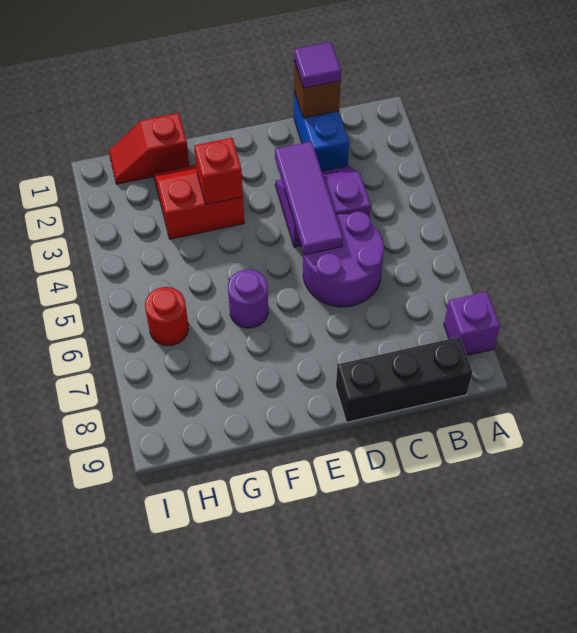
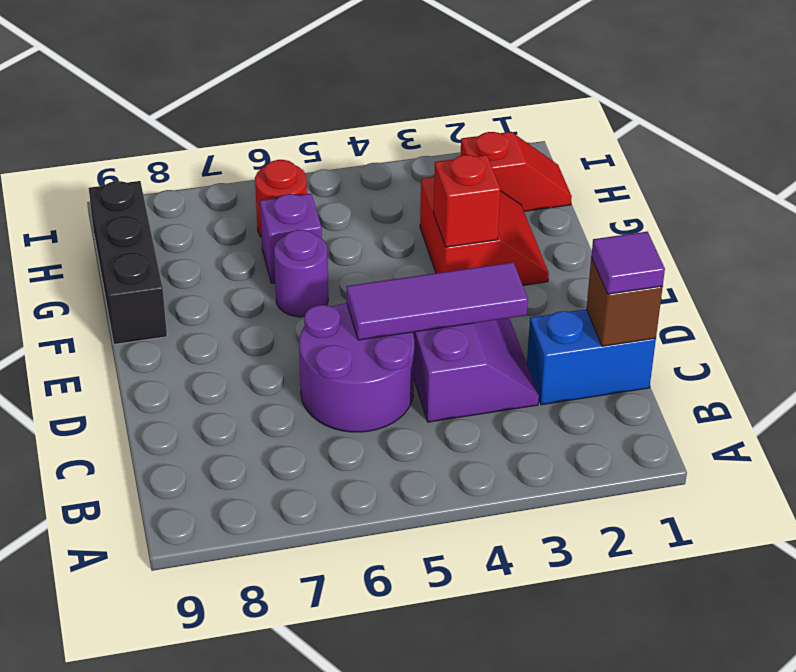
purple brick A8 level 1 -> purple brick G6 level 1
black brick B9:D9 level 1 -> black brick F9:H9 level 1
red slope G1:H1 level 1 top G -> red slope H1:H2 level 1 top 2

